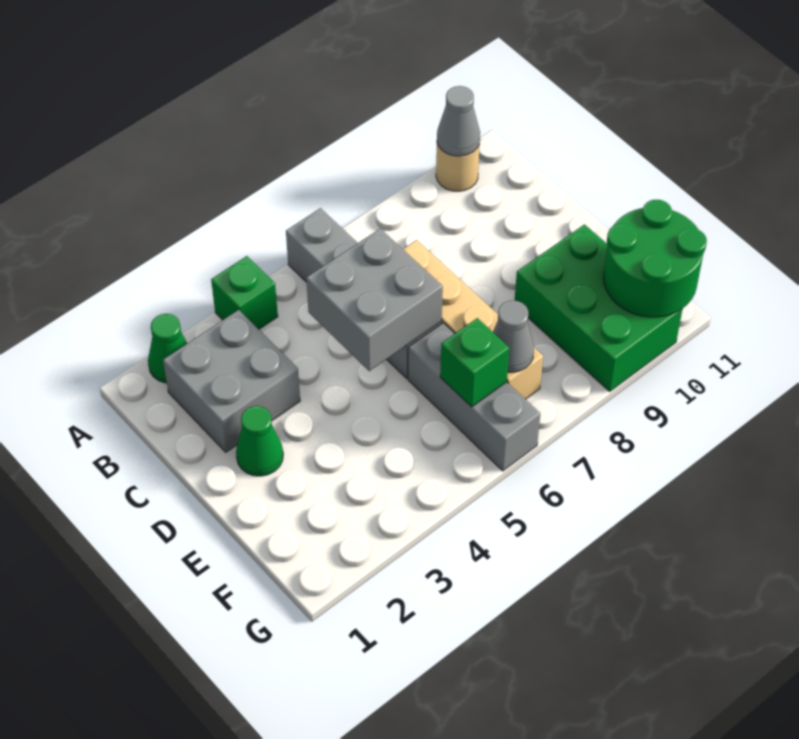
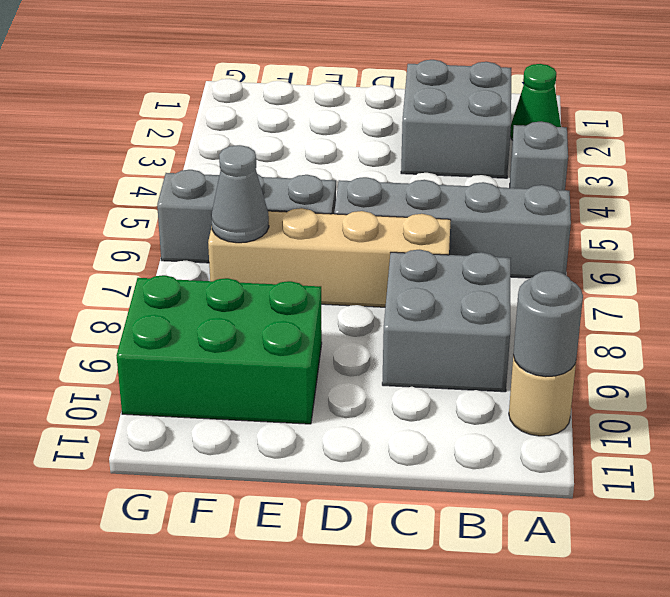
green brick A4 level 1 -> grey brick A4 level 1
grey cone A10 level 2 -> grey round brick A10 level 2
grey brick C5:D6 level 2 -> grey brick B8:C9 level 1
green cone D2 level 1 -> none
green brick F6 level 2 -> none
green round brick F10:G11 level 2 -> none

